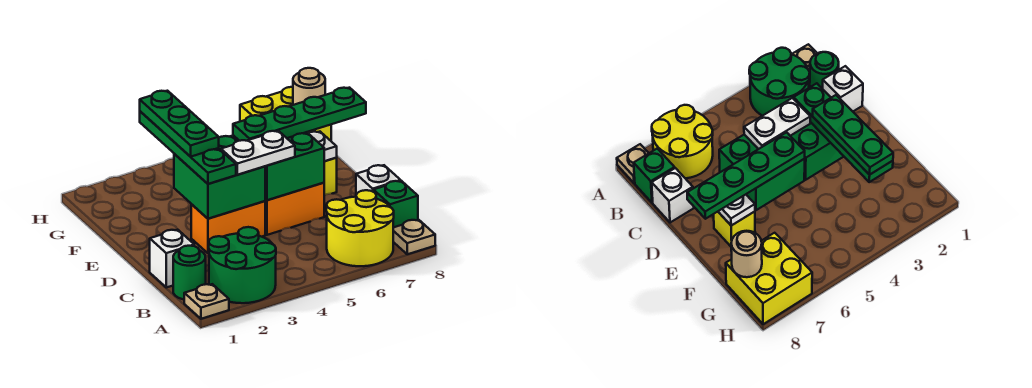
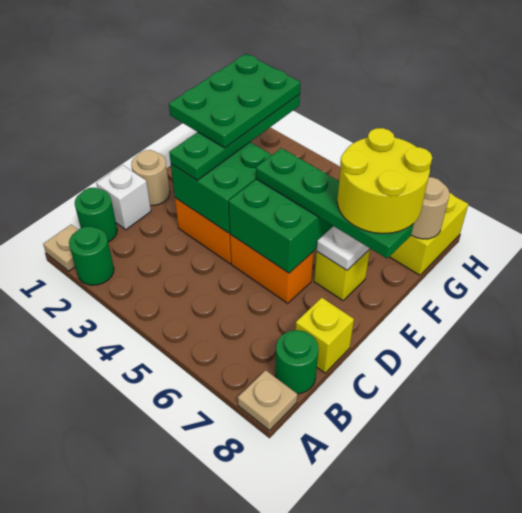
green round brick A2:B3 level 1 -> green round brick A2 level 1
yellow round brick A6:B7 level 1 -> yellow round brick E7:F8 level 4
green brick B8 level 1 -> green round brick B8 level 1
white brick C8 level 1 -> yellow brick C8 level 1
none -> tan round brick D1 level 1
white plate D4:D5 level 3 -> none
green plate E3:G3 level 4 -> green plate E2:G3 level 4

